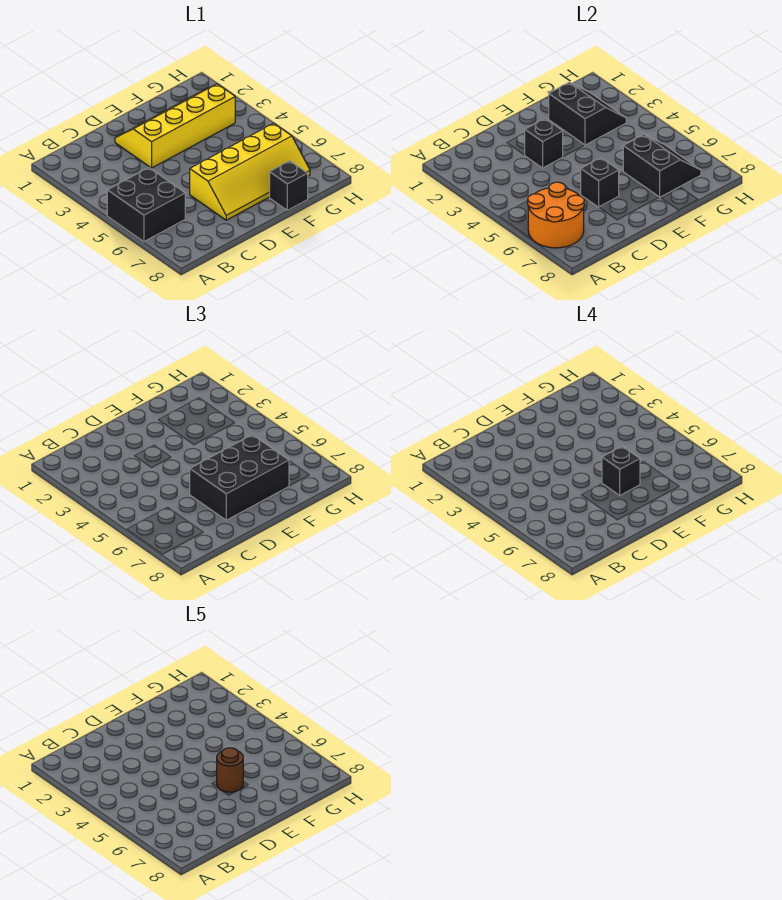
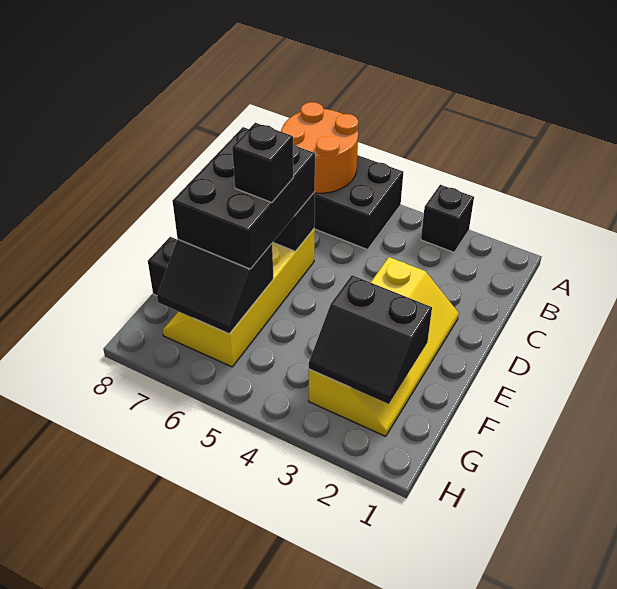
black brick D3 level 2 -> black brick A3 level 1
brown round brick E6 level 5 -> none

